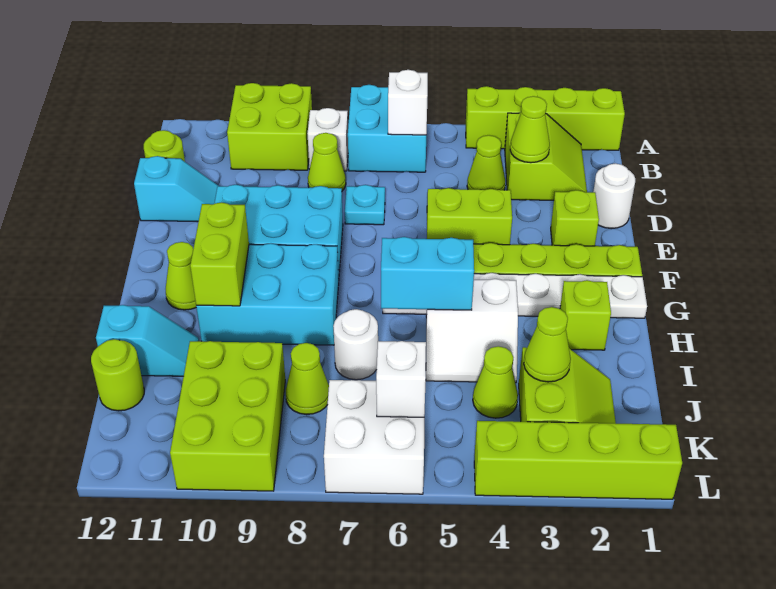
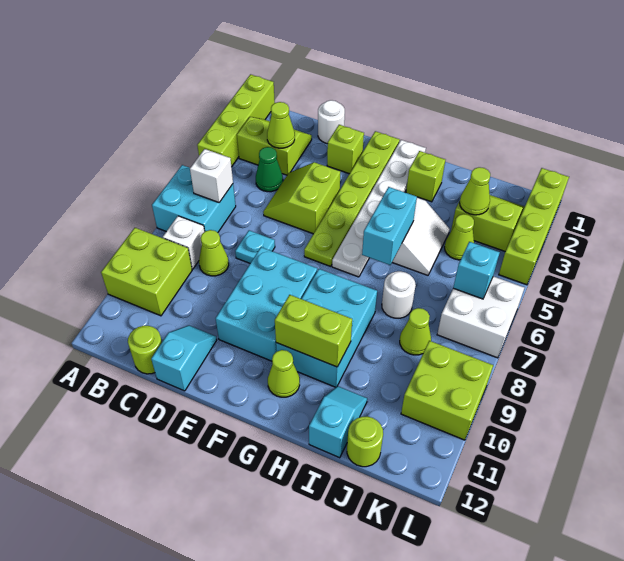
lime cone C4 level 1 -> green cone C4 level 1
lime brick J9:L10 level 1 -> lime brick K9:L10 level 1
white brick K6 level 2 -> cyan brick K6 level 2

